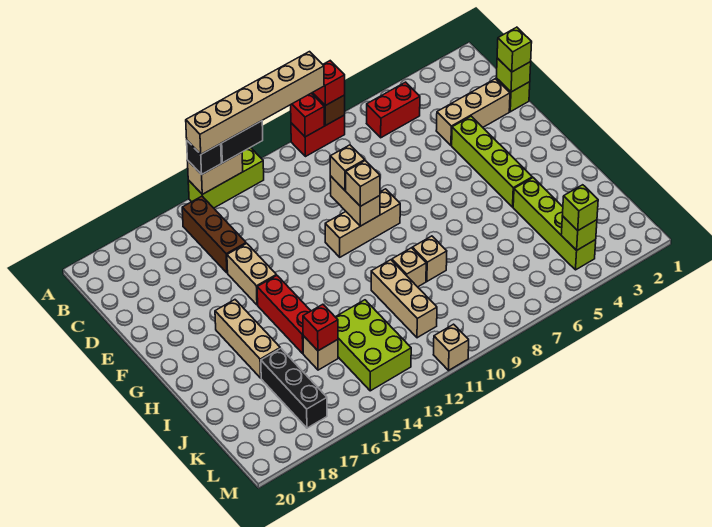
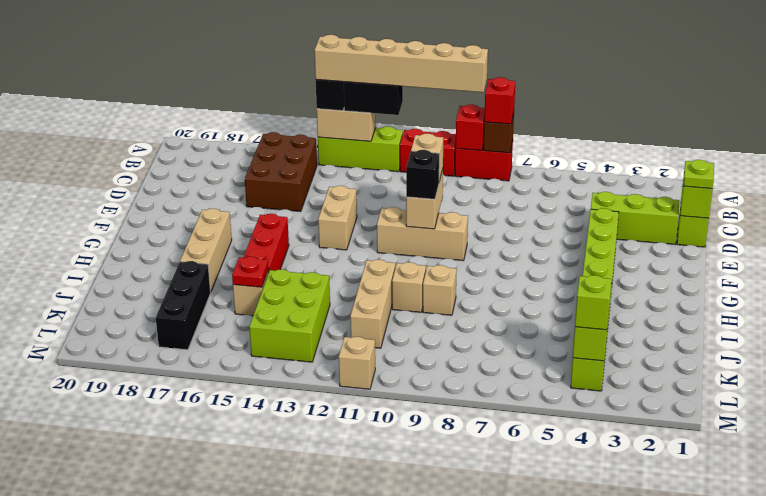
red brick B5:B6 level 1 -> red brick A10:A11 level 1
brown brick B15:D15 level 1 -> brown brick B15:D16 level 1
lime brick D1 level 3 -> lime plate D1 level 3
tan brick D2:D4 level 1 -> lime brick D2:D4 level 1
tan brick E15:F15 level 1 -> tan brick E13:F13 level 1
tan brick F10 level 3 -> black brick F10 level 3
red brick J15 level 2 -> red plate J15 level 2

